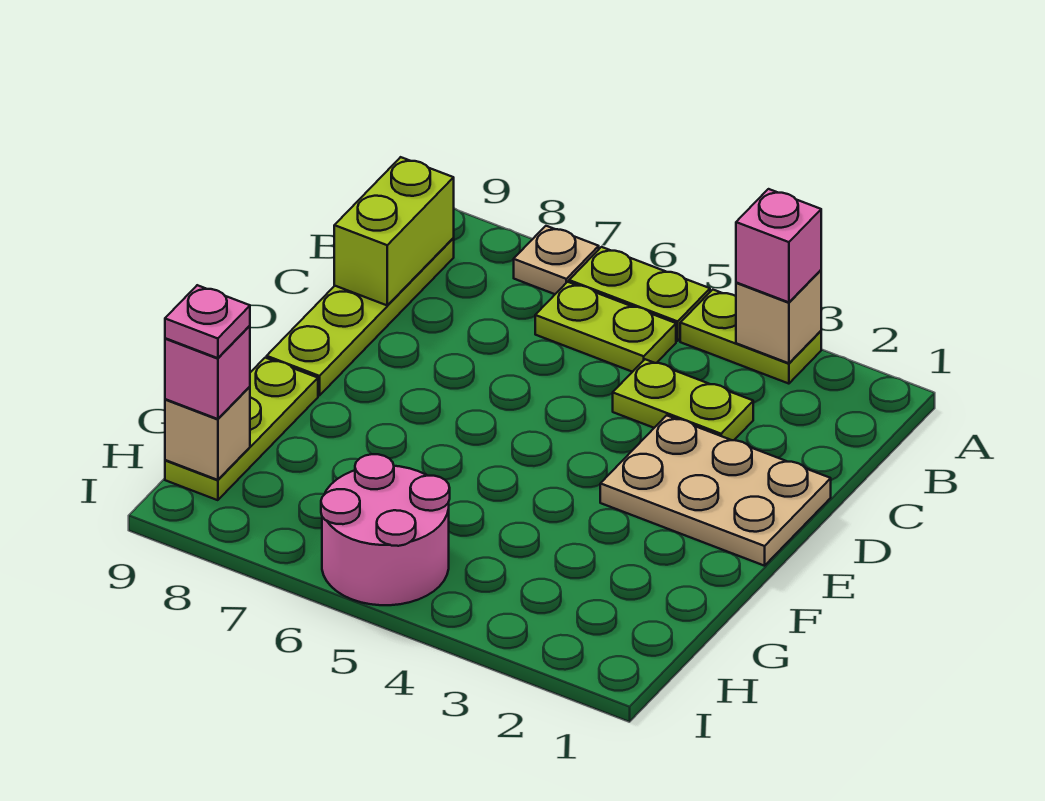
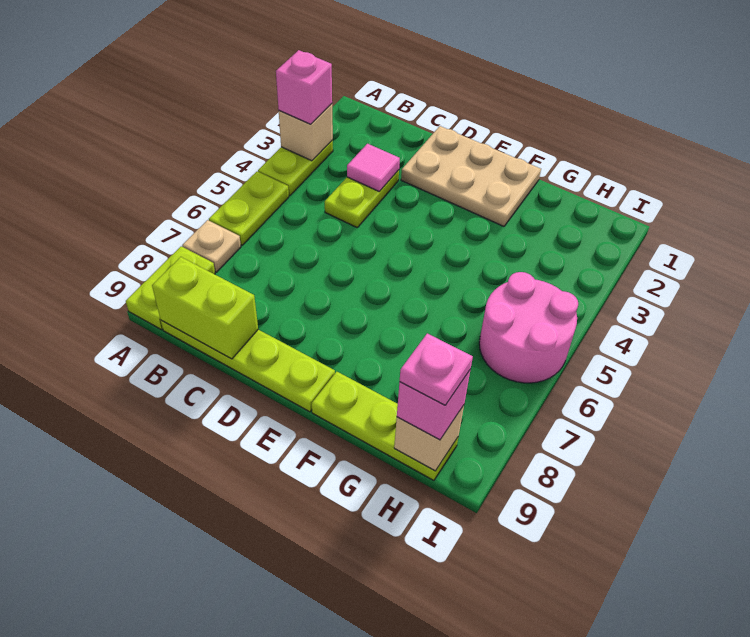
lime plate B5:B6 level 1 -> lime plate A8:A9 level 1
none -> pink tile C3 level 2
tan plate D1:E3 level 1 -> tan plate D1:F2 level 1

